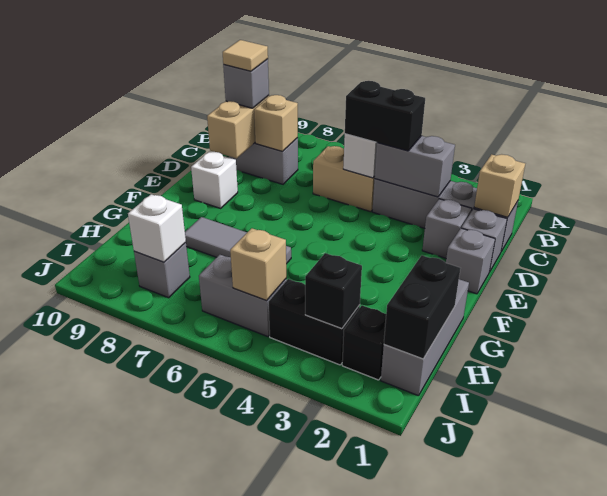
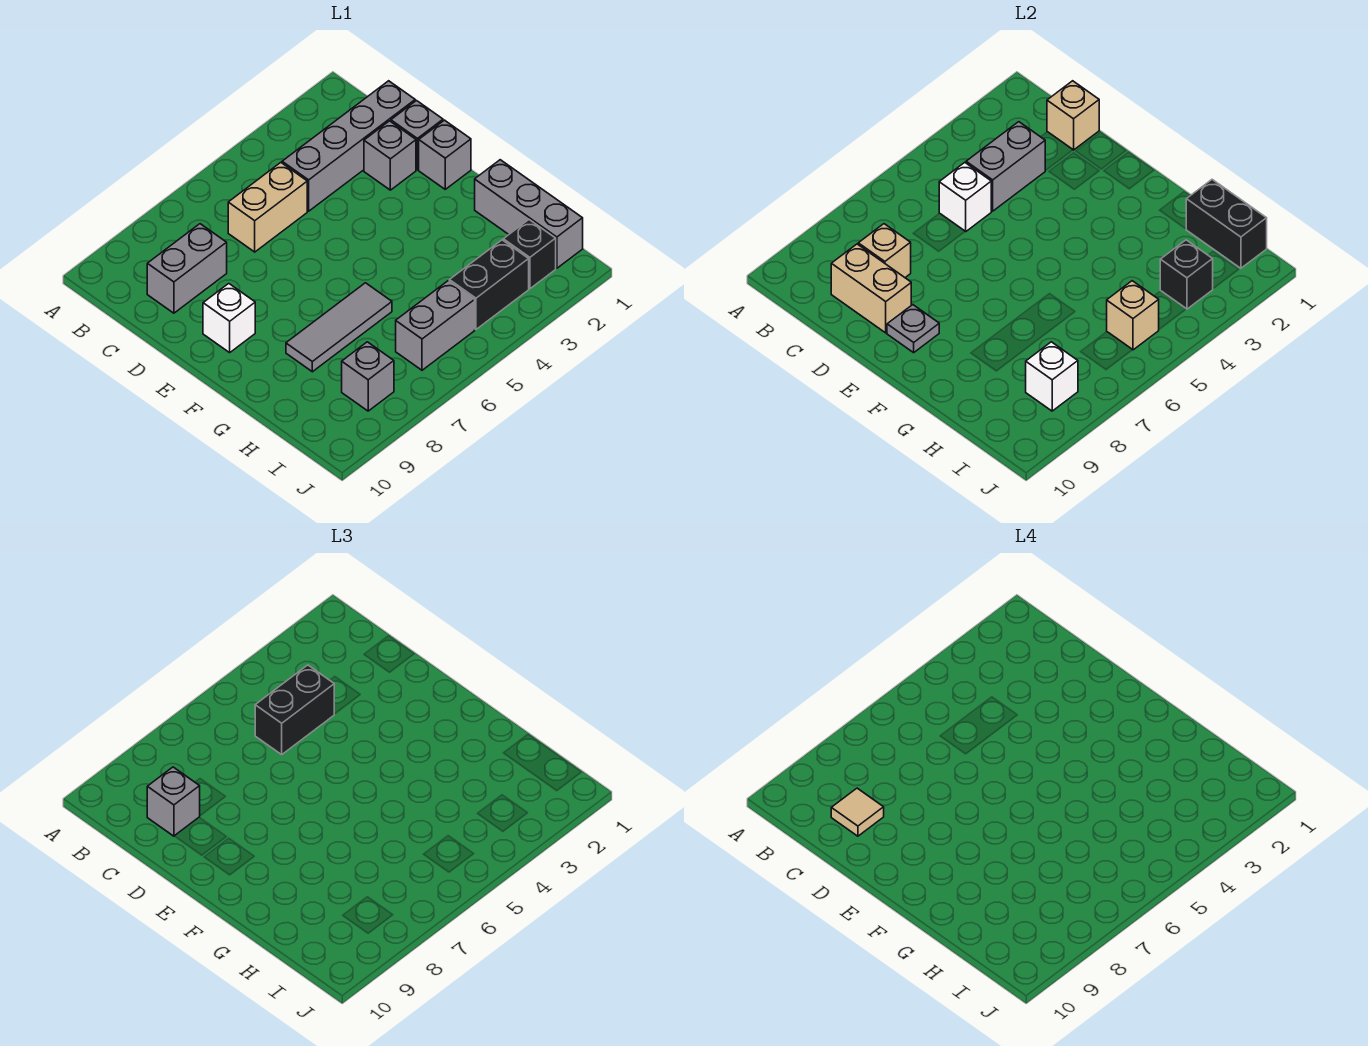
none -> grey plate E9 level 2

